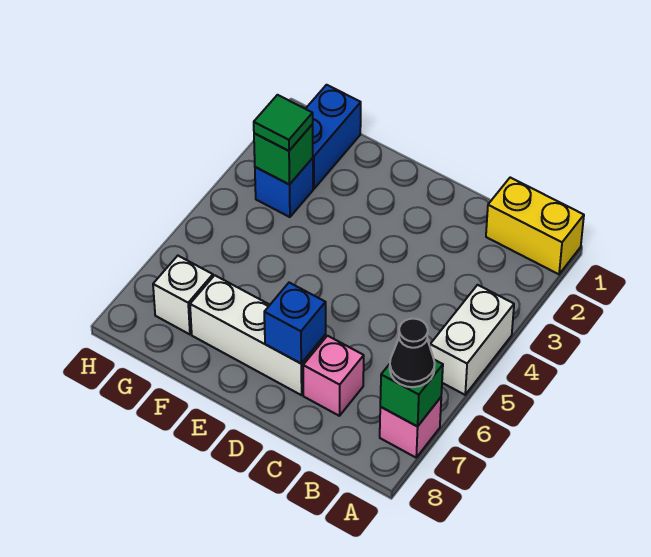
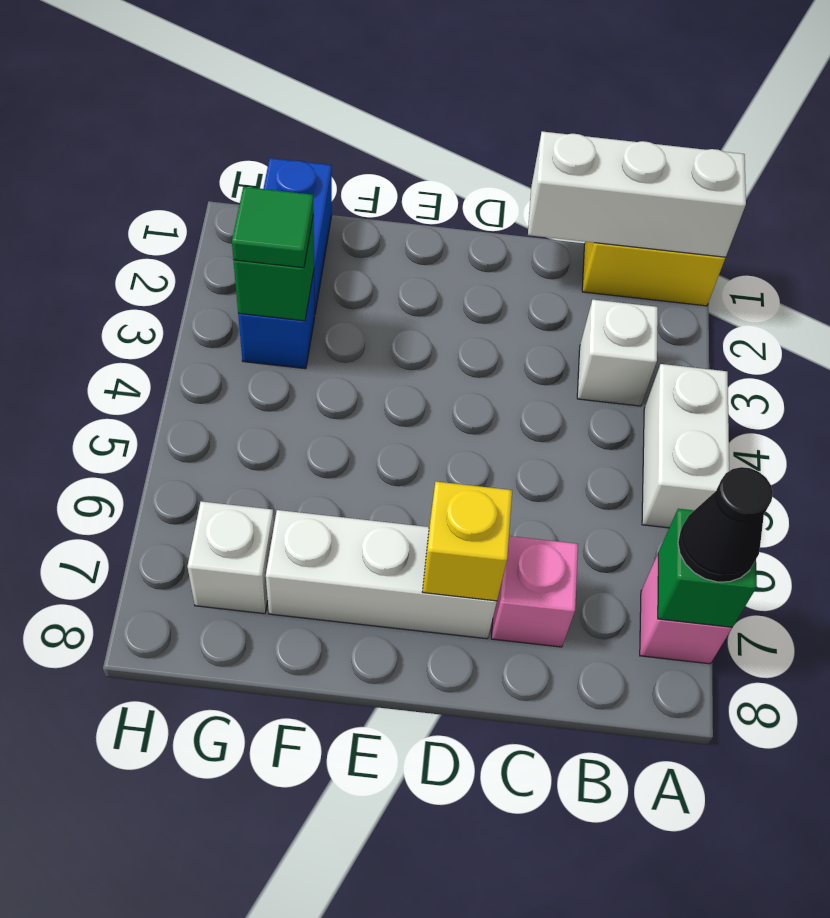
none -> white brick A1:C1 level 2
none -> white brick B3 level 1
blue brick D7 level 2 -> yellow brick D7 level 2

